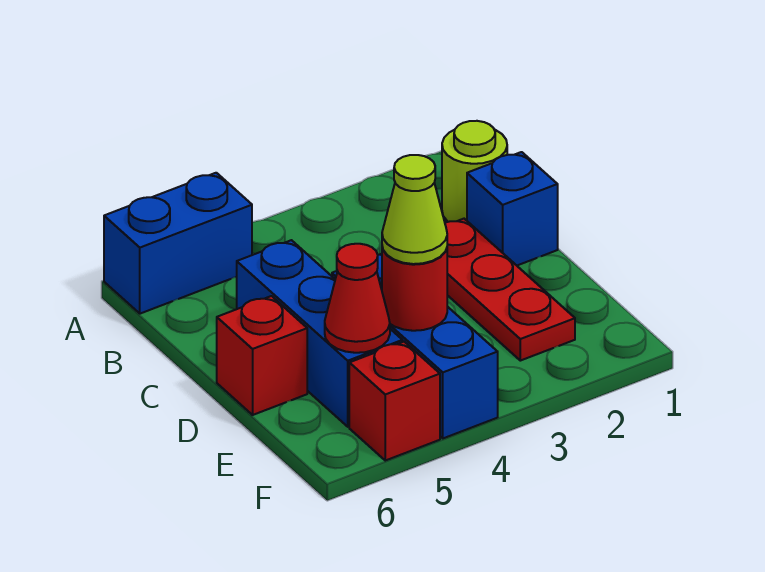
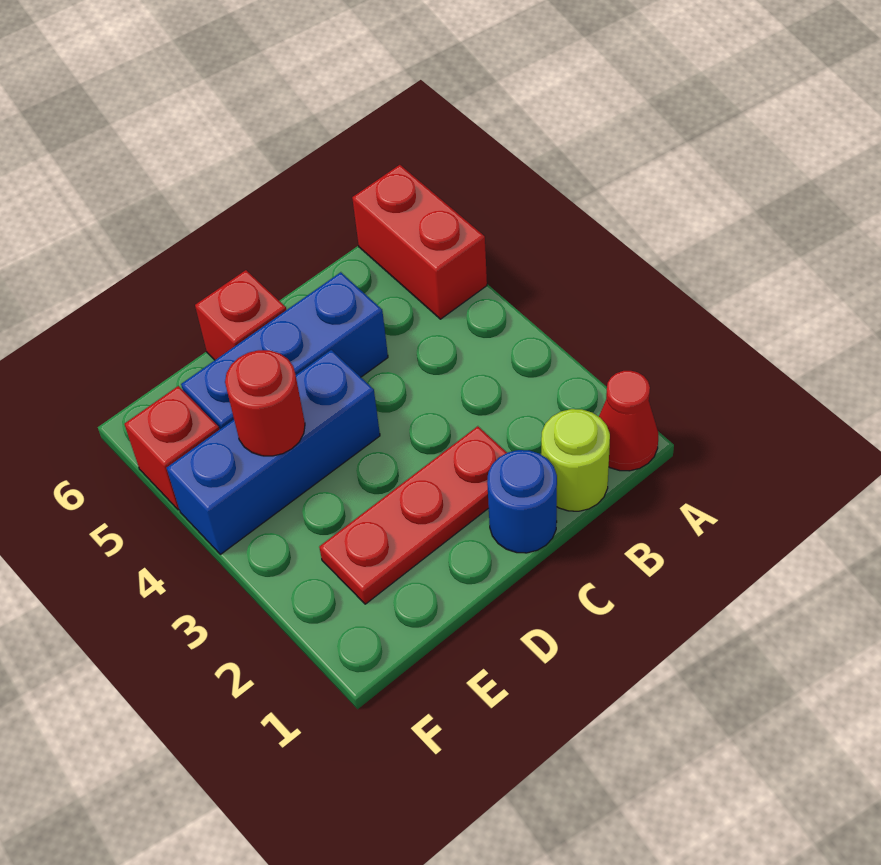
blue brick A5:A6 level 1 -> red brick A5:A6 level 1
blue brick C1 level 1 -> blue round brick C1 level 1
lime cone E4 level 3 -> none
red cone E5 level 2 -> red cone A1 level 1

